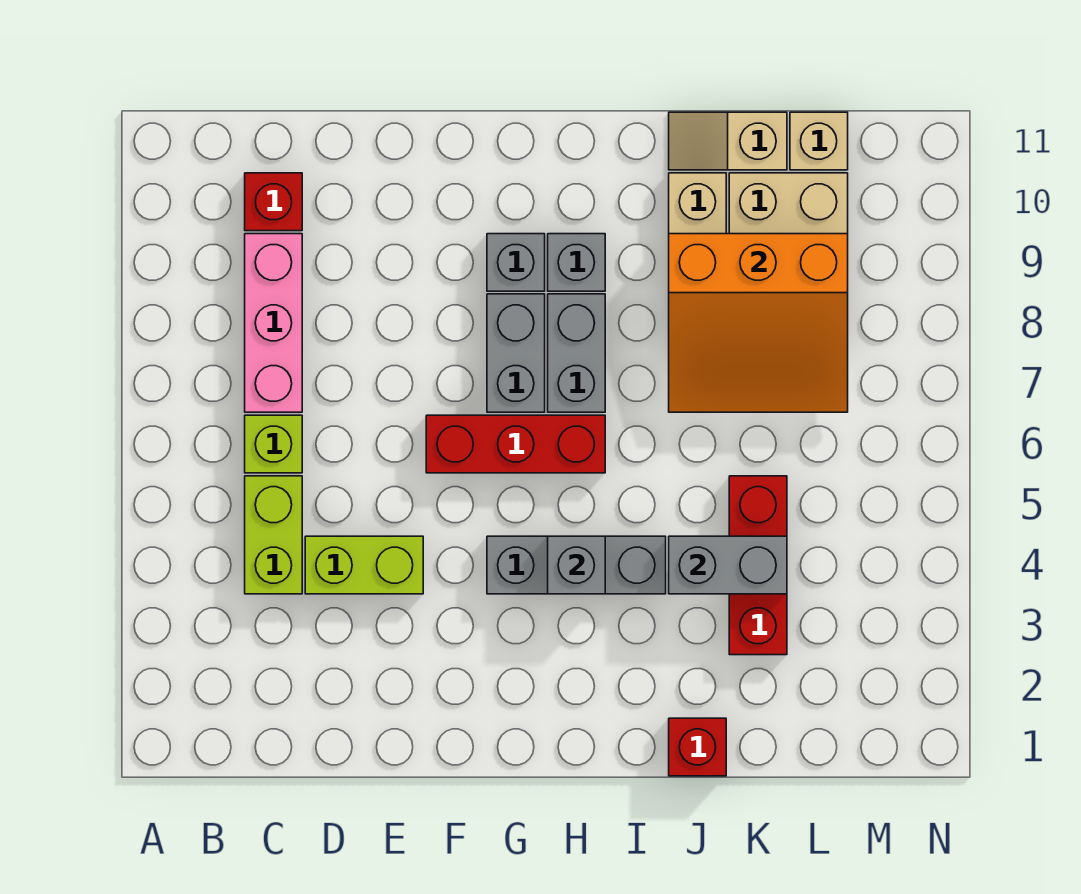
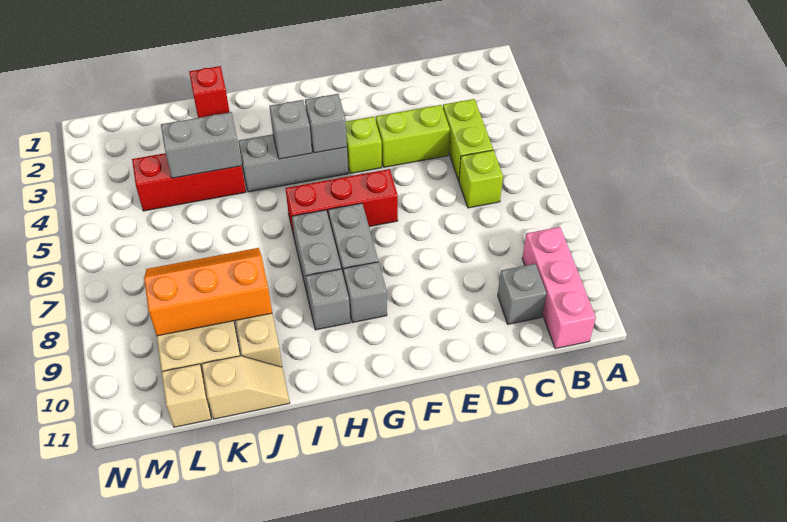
pink brick C7:C9 level 1 -> pink brick B9:B11 level 1
red brick C10 level 1 -> grey brick C10 level 1
none -> lime brick F4 level 1
none -> grey brick G4 level 2
orange slope J7:L9 level 2 top 9 -> orange slope J8:L9 level 2 top 9
red brick K3:K5 level 1 -> red brick J4:L4 level 1

